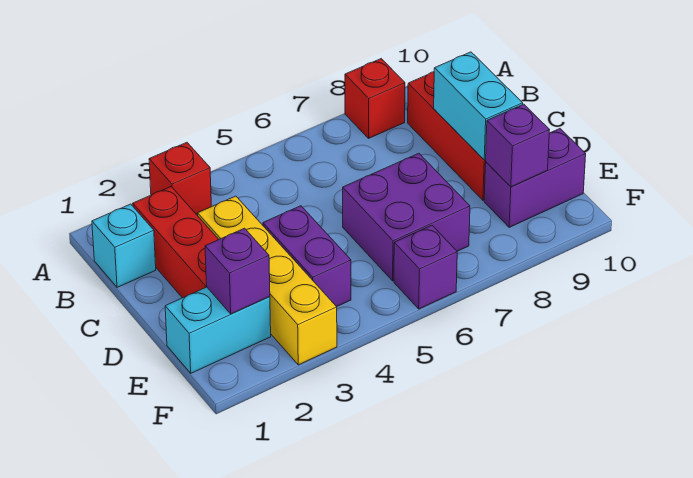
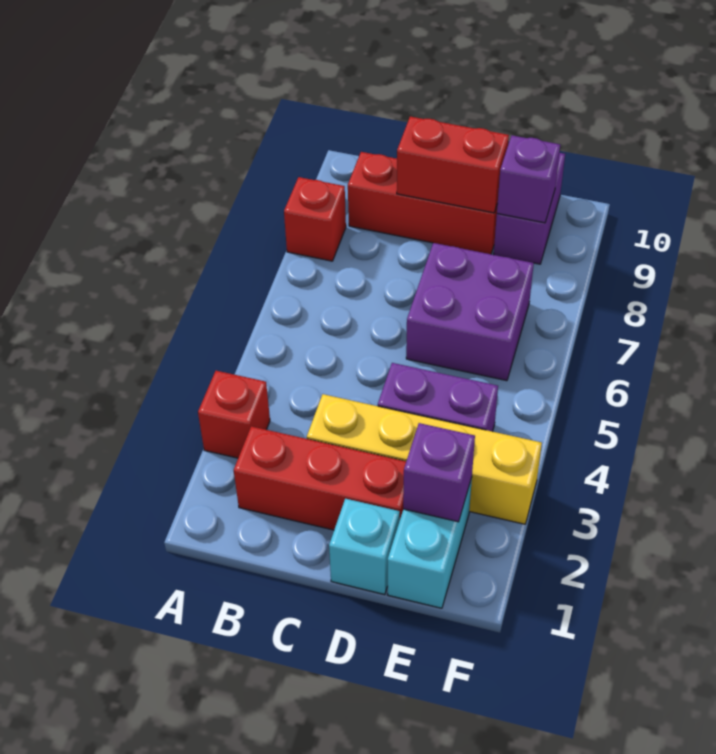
cyan brick B1 level 1 -> cyan brick D1 level 1
cyan brick C9:D9 level 2 -> red brick C9:D9 level 2
purple brick F6 level 1 -> none

